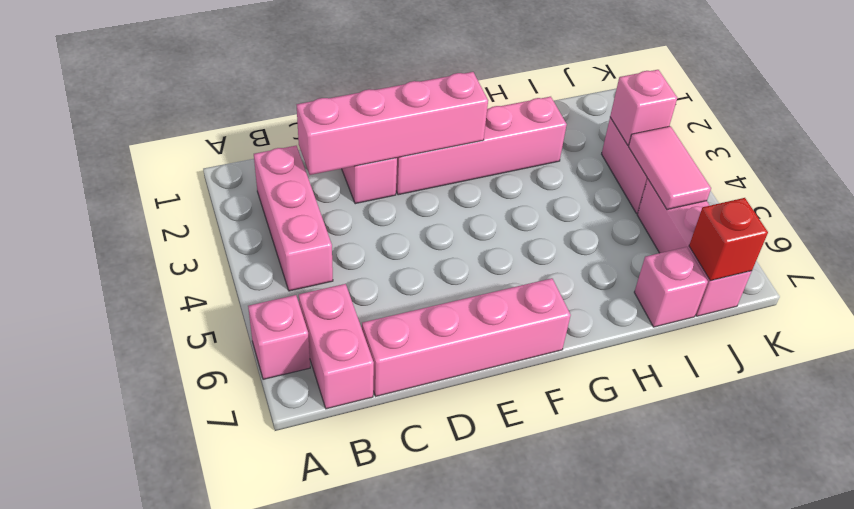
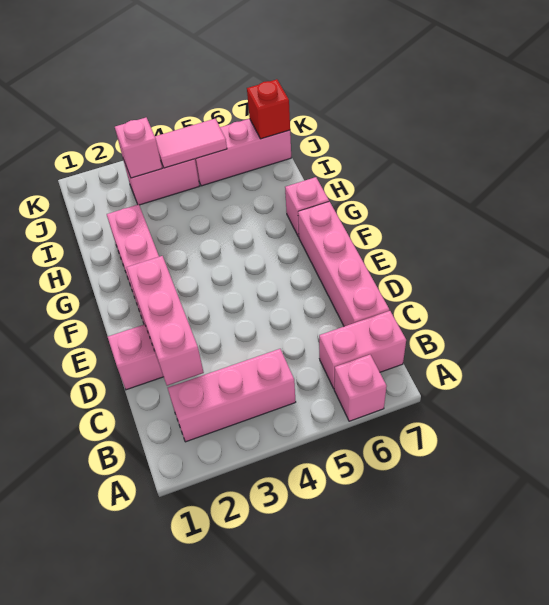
pink brick C2:F2 level 2 -> pink brick C2:E2 level 2
pink brick I7 level 1 -> pink brick G7 level 1

